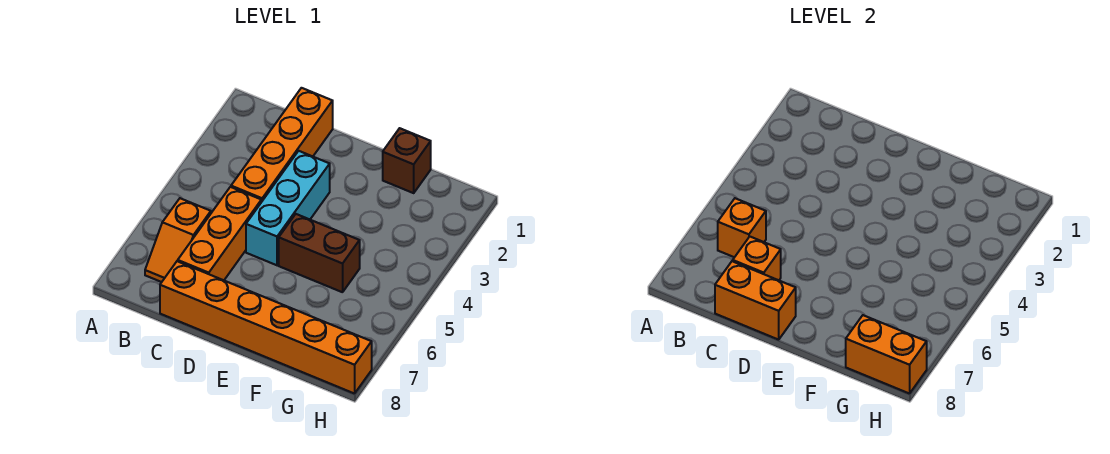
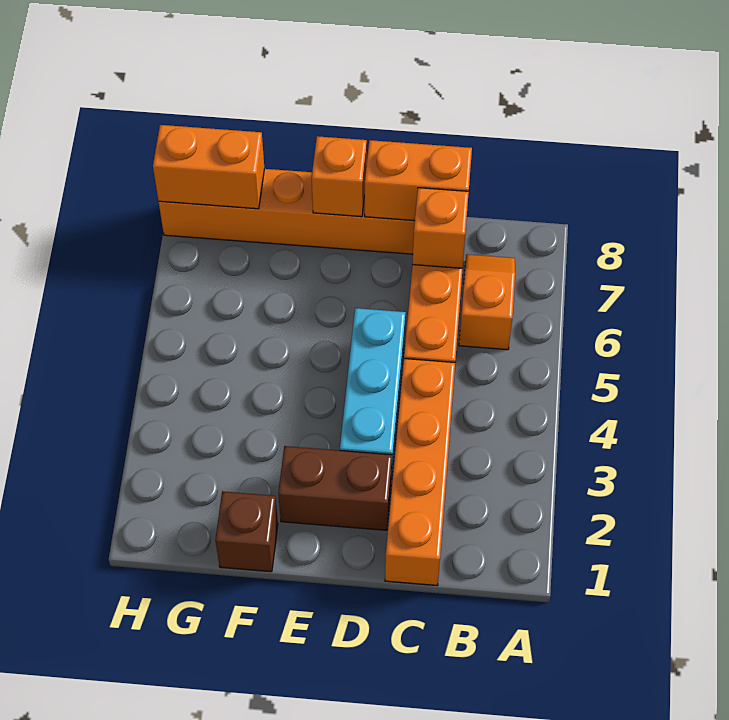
orange brick B6 level 2 -> orange brick E8 level 2
brown brick E5:F5 level 1 -> brown brick D2:E2 level 1

